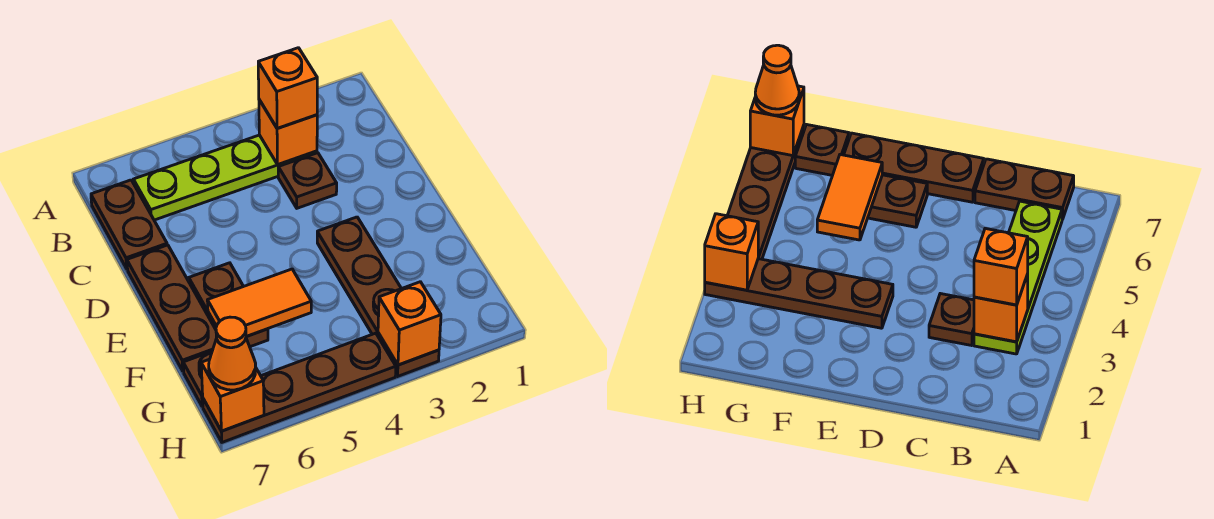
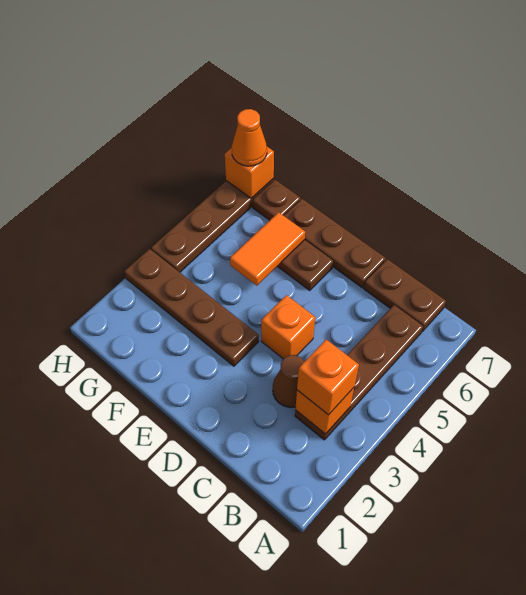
lime plate B3:B6 level 1 -> brown plate B3:B6 level 1
brown plate C3 level 1 -> brown cone C3 level 1
orange brick H3 level 2 -> orange brick D4 level 1

